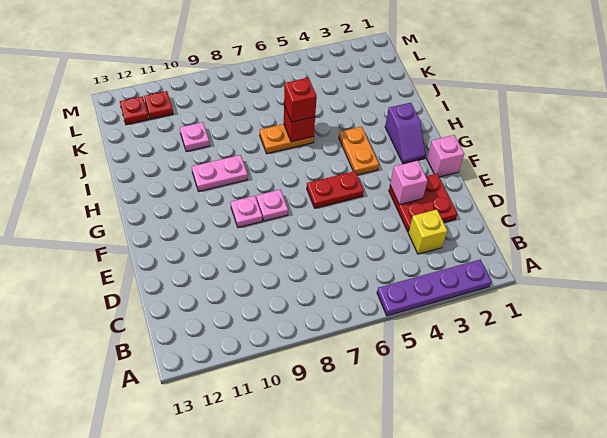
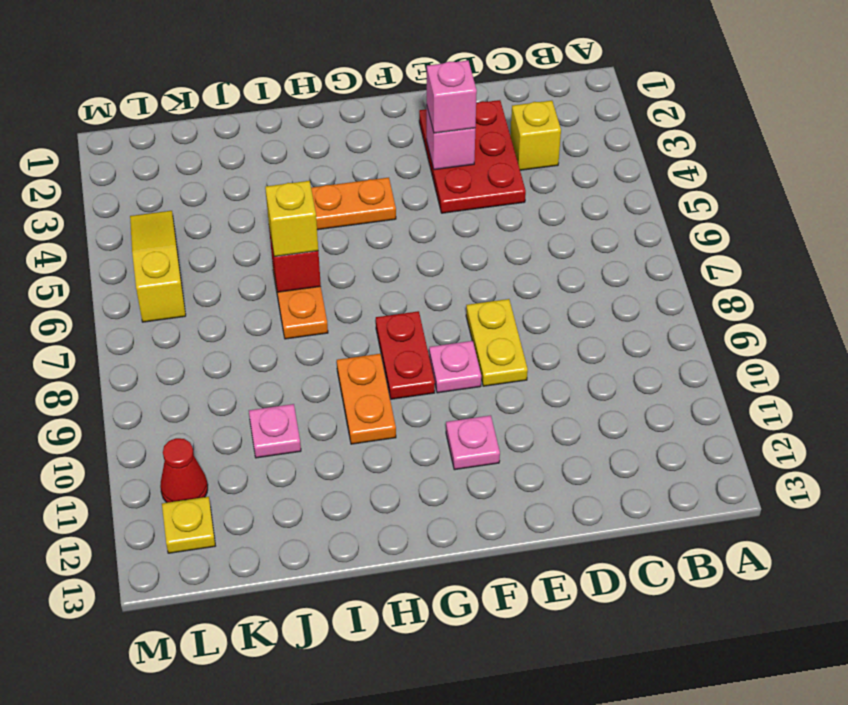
purple plate A2:A5 level 1 -> none
red plate D2:E3 level 1 -> red plate D2:E4 level 1
none -> yellow plate E8:E9 level 1
pink brick F1 level 1 -> pink brick E3 level 3
red plate F5:F6 level 1 -> red plate G8:G9 level 1
pink plate F8 level 1 -> pink plate F11 level 1
purple slope G2:H2 level 1 top H -> none
pink plate H9:H10 level 1 -> orange plate H9:H10 level 1
red brick I6 level 3 -> yellow brick I6 level 3
none -> yellow slope L4:L6 level 1 top 6
red plate L11 level 1 -> red cone L11 level 1
red plate L12 level 1 -> yellow plate L12 level 1

